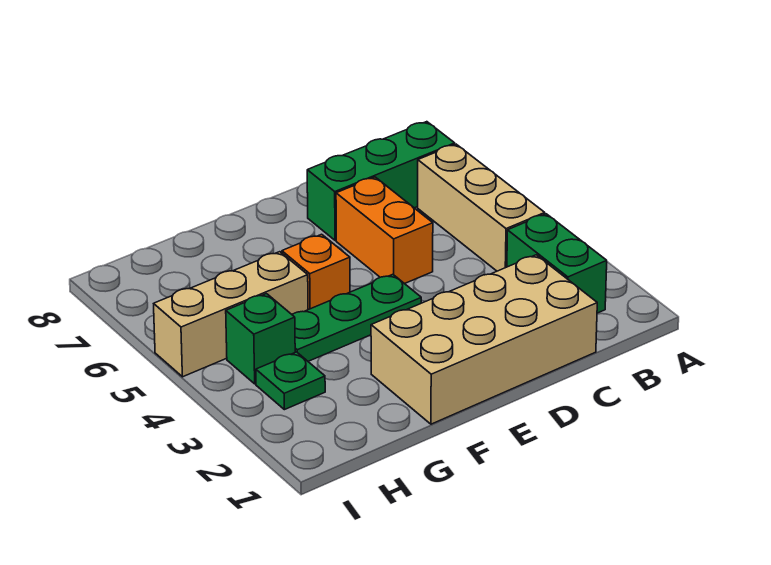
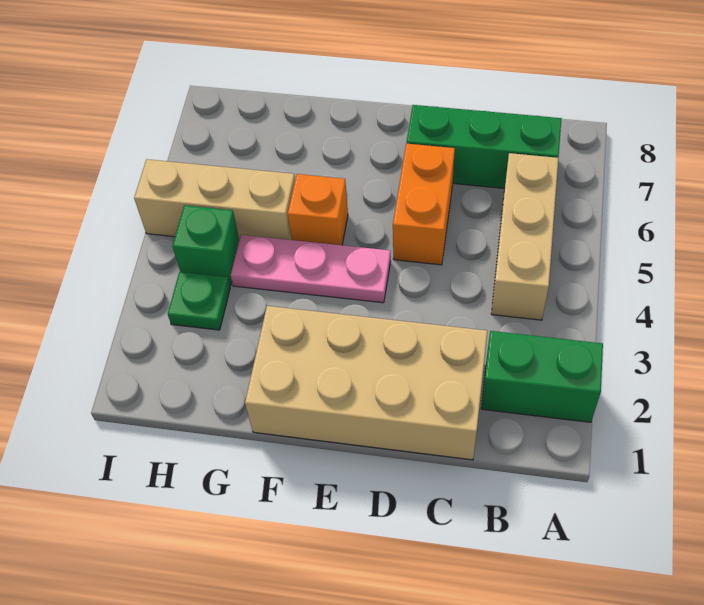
green brick B2:B3 level 1 -> green brick A2:B2 level 1
green plate E4:G4 level 1 -> pink plate E4:G4 level 1

